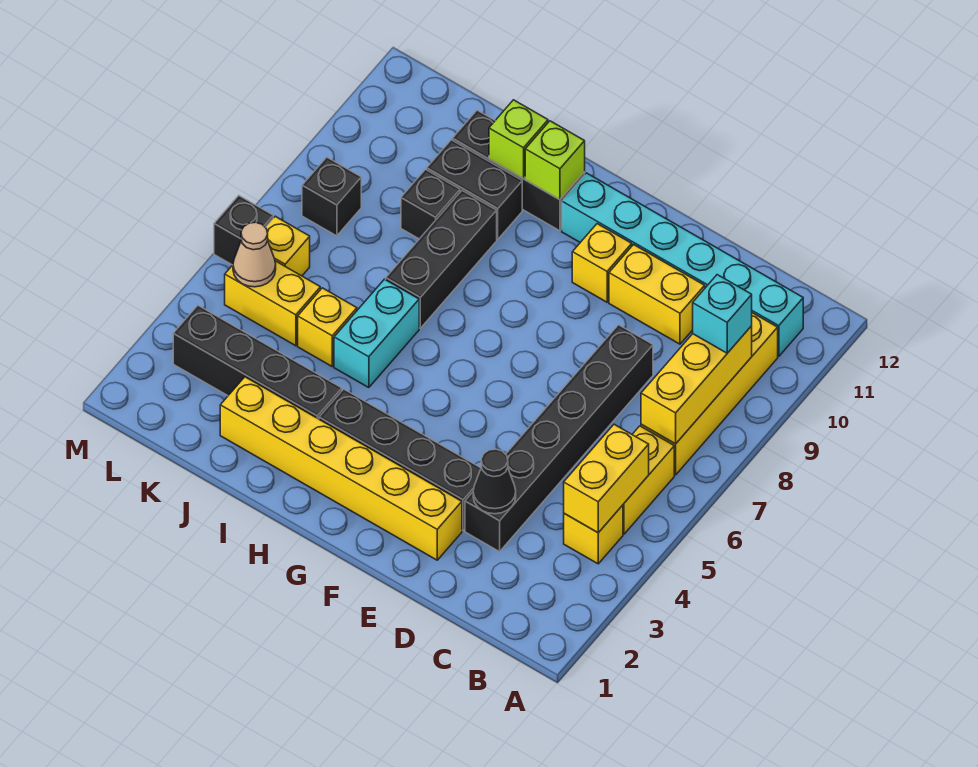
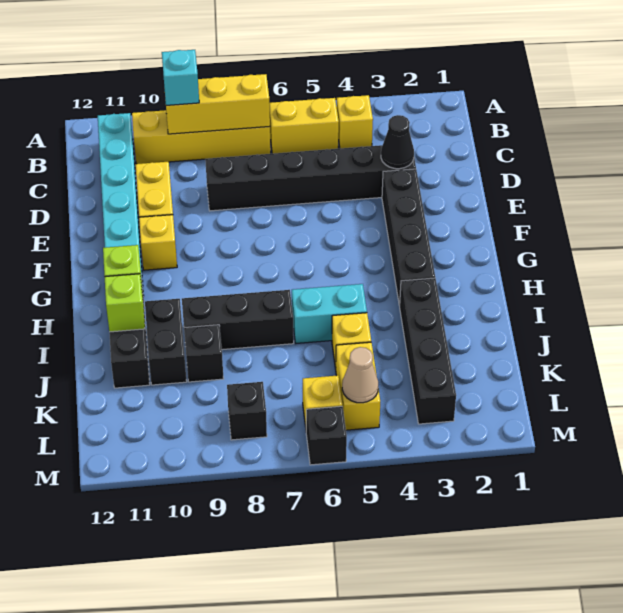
yellow brick B4:B5 level 2 -> none
yellow brick E2:J2 level 1 -> none

